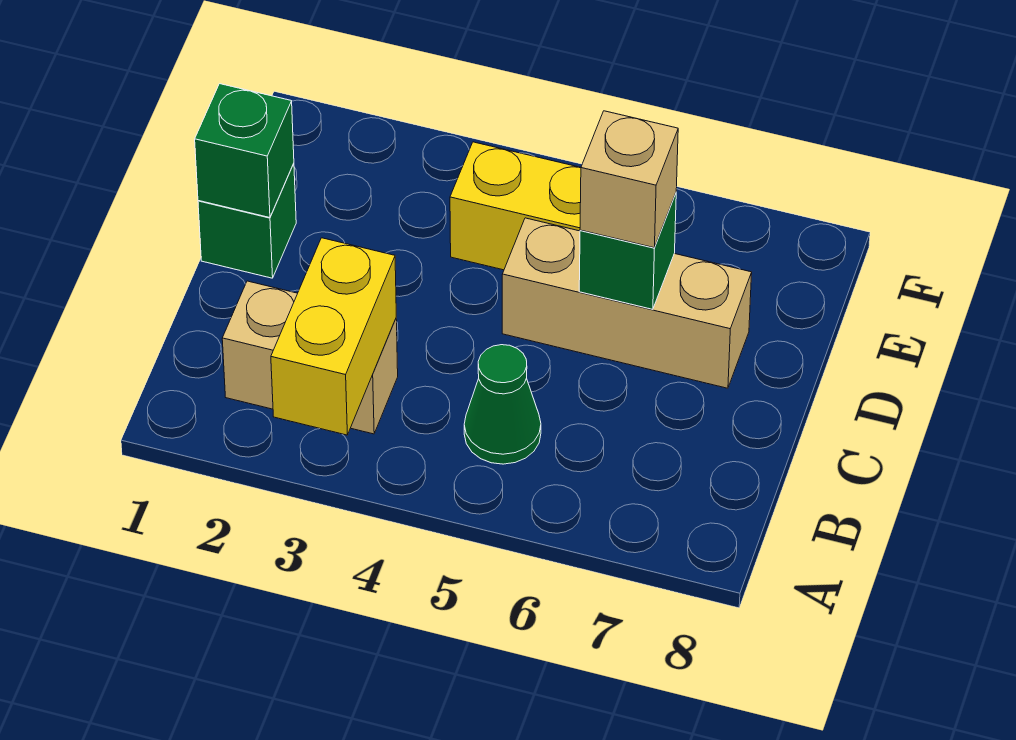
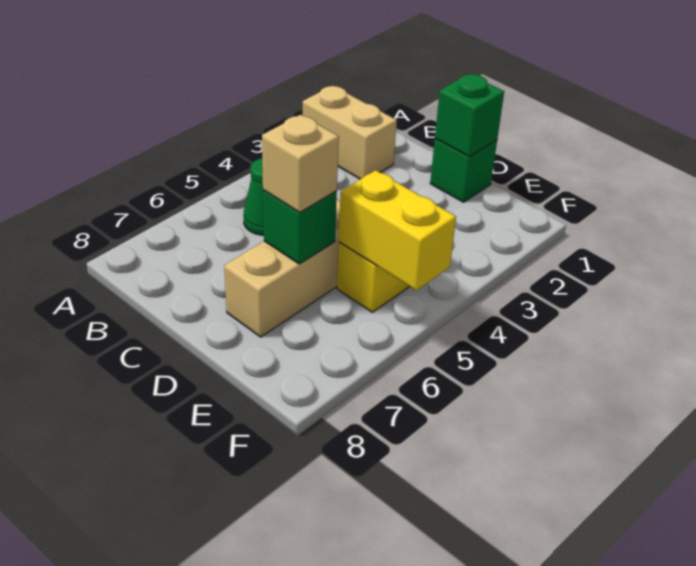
yellow brick A3:B3 level 2 -> yellow brick E5:F5 level 2
tan brick B2:B3 level 1 -> tan brick A2:B2 level 1

